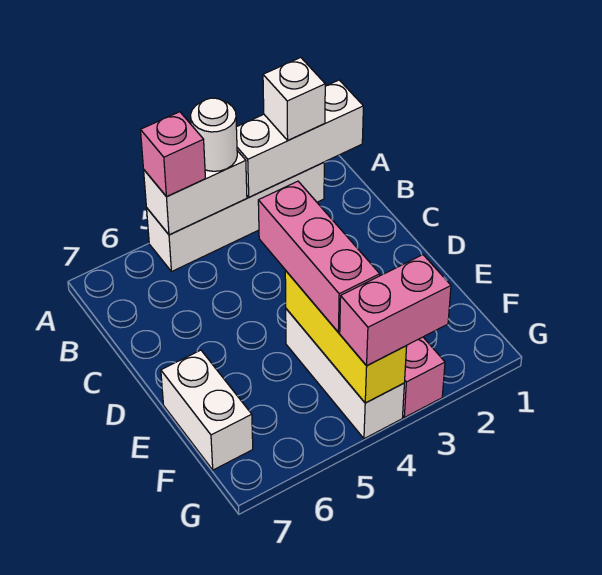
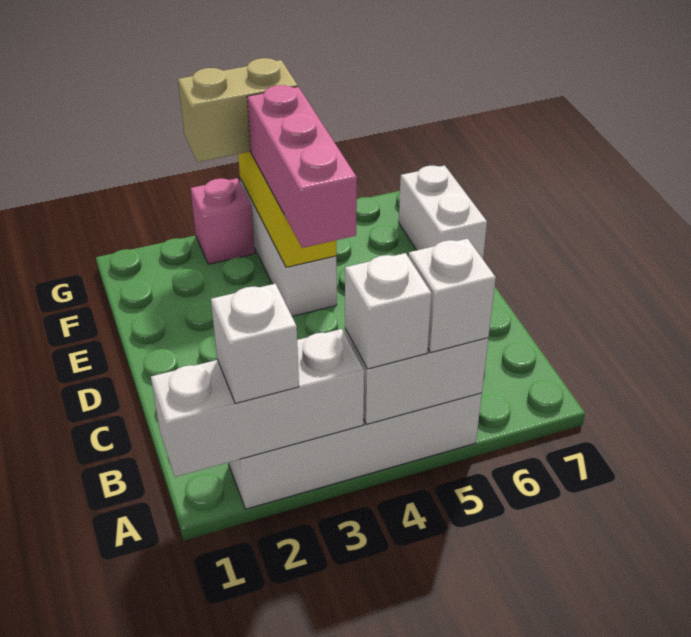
white round brick A4 level 3 -> white brick A4 level 3
pink brick A5 level 3 -> white brick A5 level 3
pink brick G3:G4 level 3 -> tan brick G3:G4 level 3

